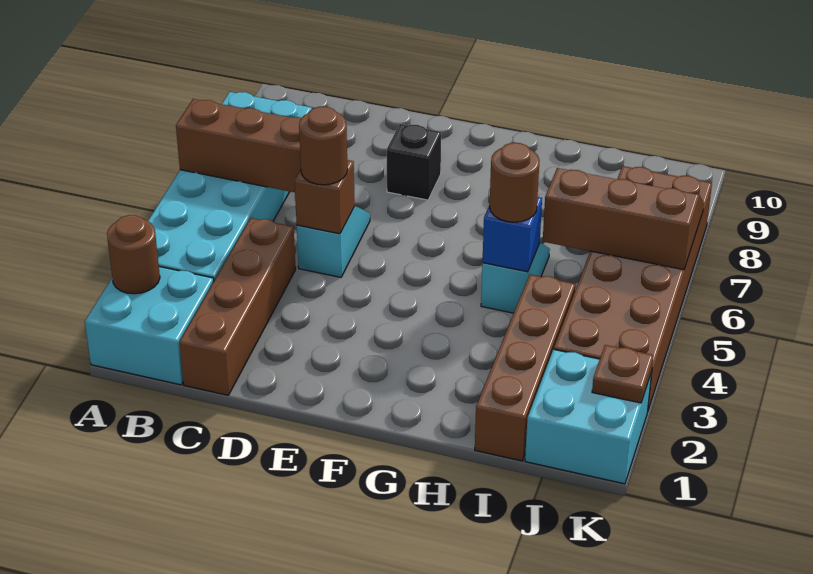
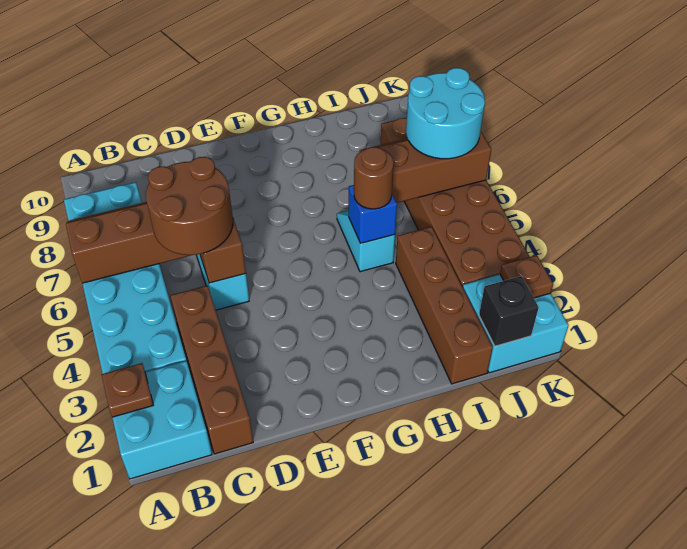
brown round brick A2 level 2 -> brown plate A2 level 2
brown round brick D5 level 3 -> brown round brick C5:D6 level 3
black brick E8 level 1 -> black brick J1 level 2
none -> cyan round brick J6:K7 level 3

